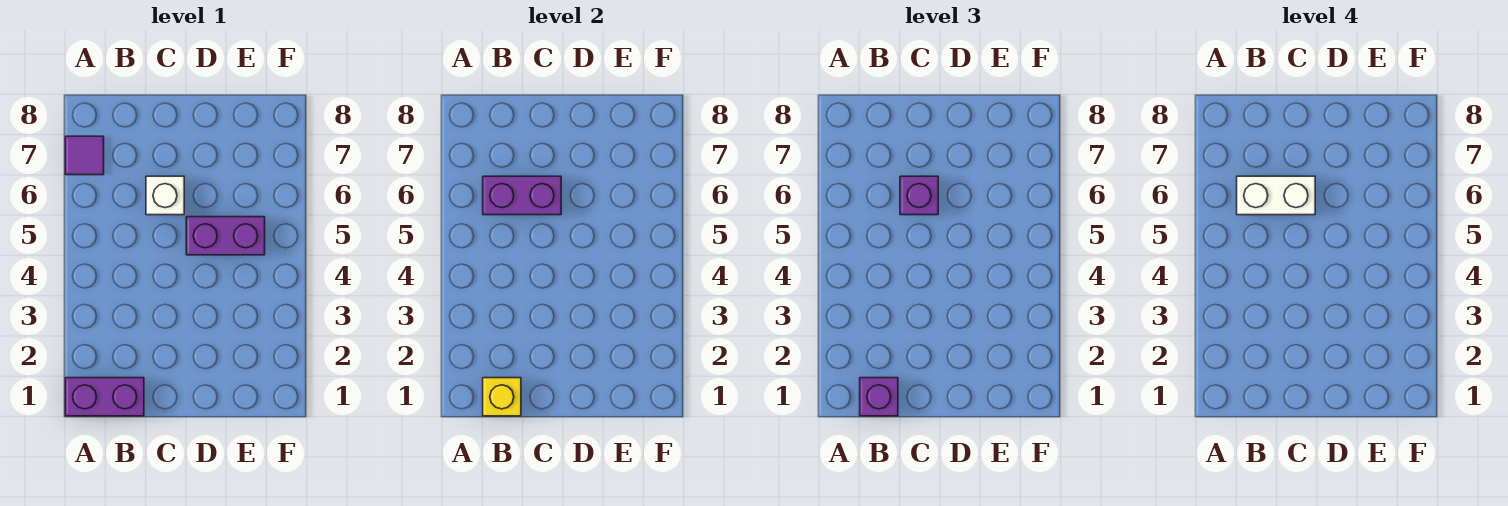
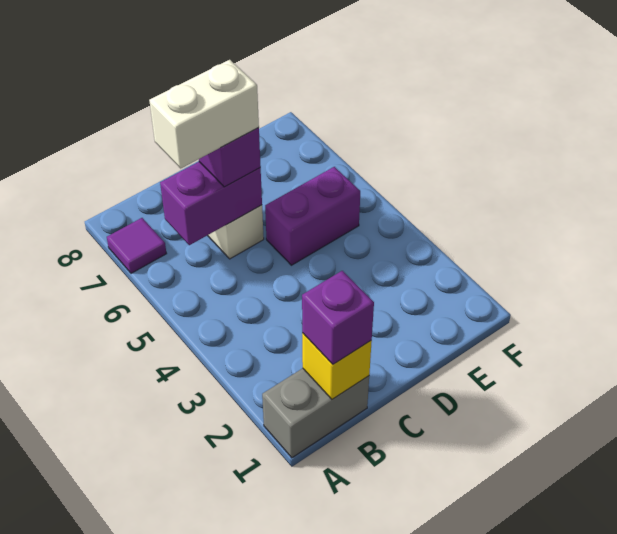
purple brick A1:B1 level 1 -> grey brick A1:B1 level 1

